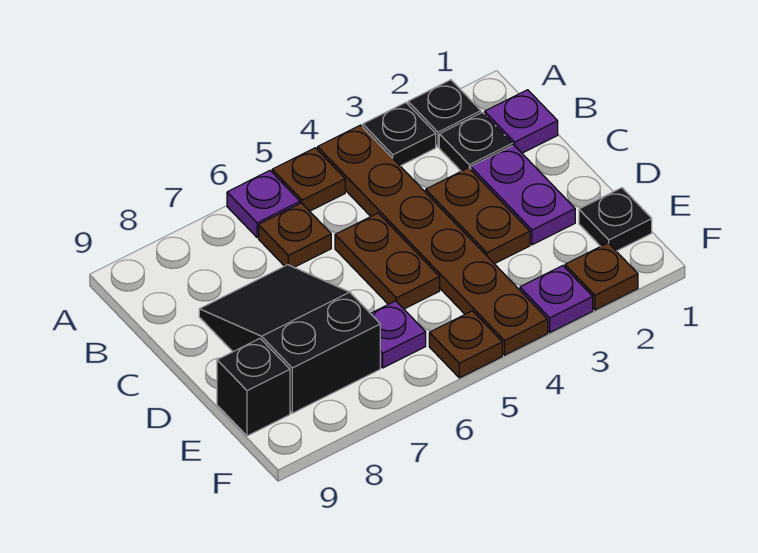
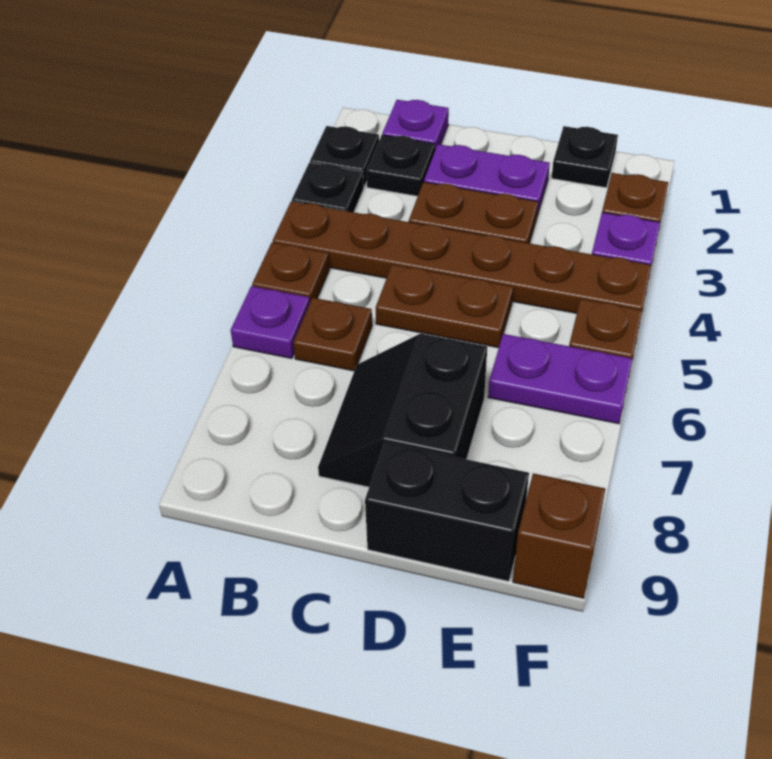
black slope C7:E8 level 1 top E -> black slope C7:D8 level 1 top D
purple plate E6 level 1 -> purple plate E6:F6 level 1
black brick E9 level 1 -> black brick D9:E9 level 1
none -> brown brick F9 level 1

